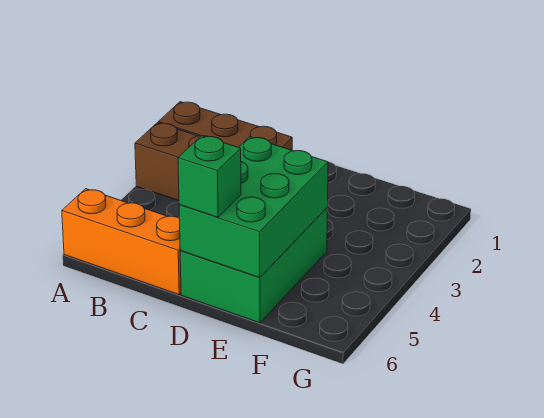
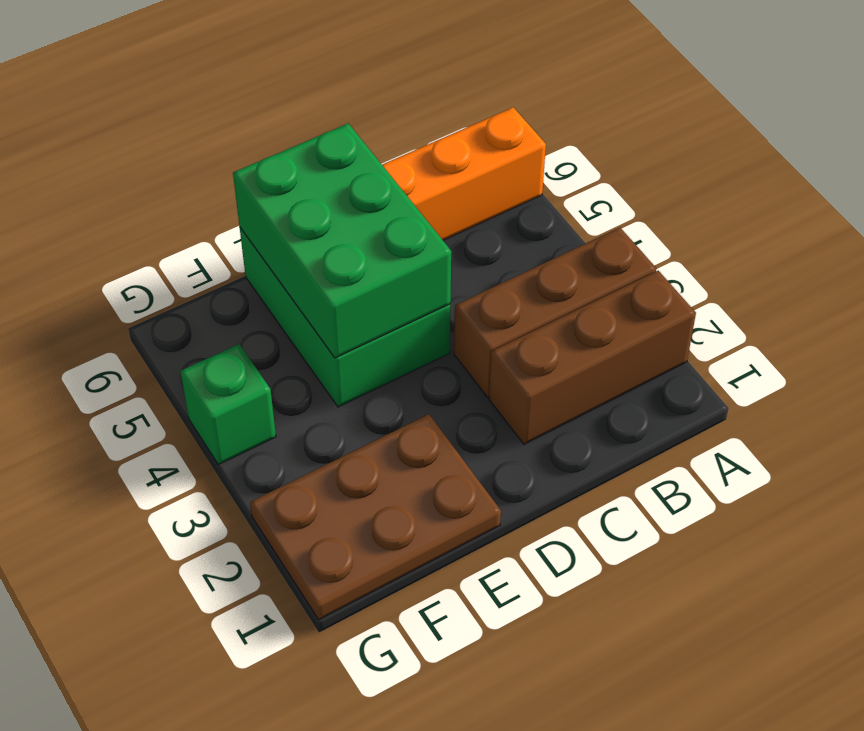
green brick D6 level 3 -> green brick G4 level 1
none -> brown plate E1:G2 level 1

